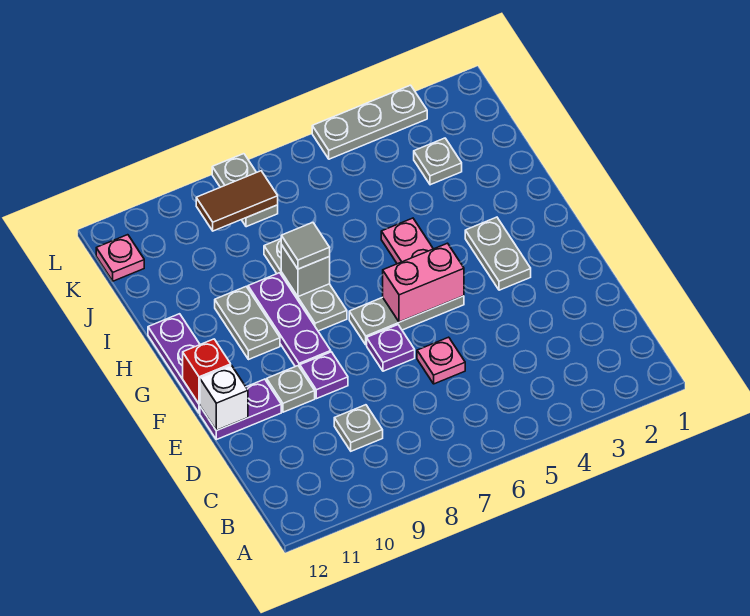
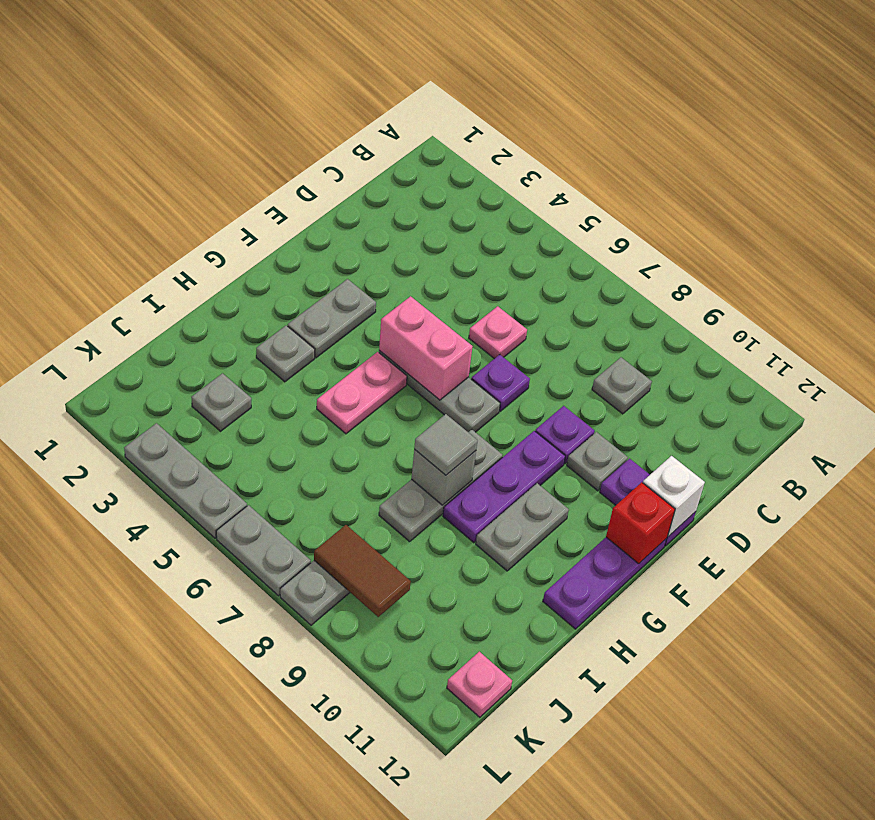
none -> grey plate H3 level 1
none -> grey plate L6:L7 level 1

